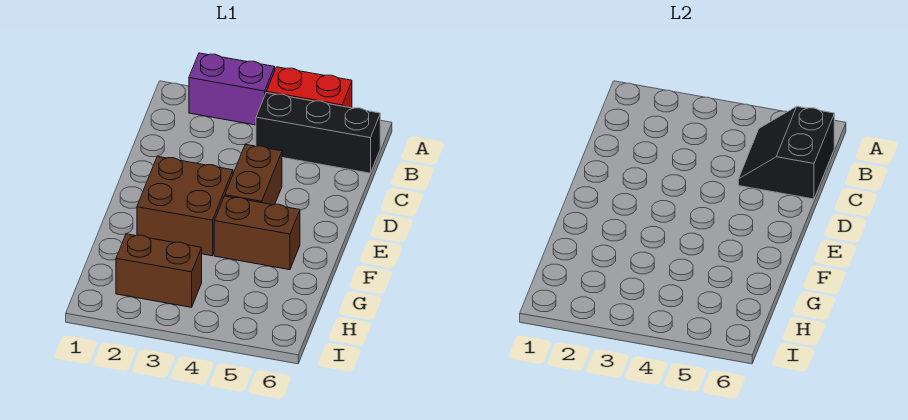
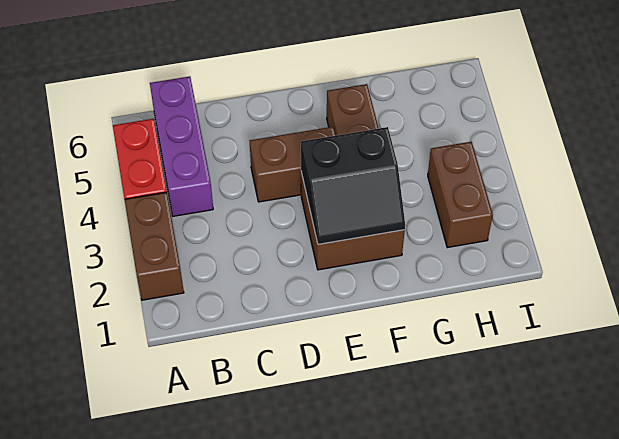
purple brick A2:A3 level 1 -> brown brick A2:A3 level 1
black brick B4:B6 level 1 -> purple brick B4:B6 level 1
black slope B5:C6 level 2 top 6 -> black slope E2:F3 level 2 top 3

